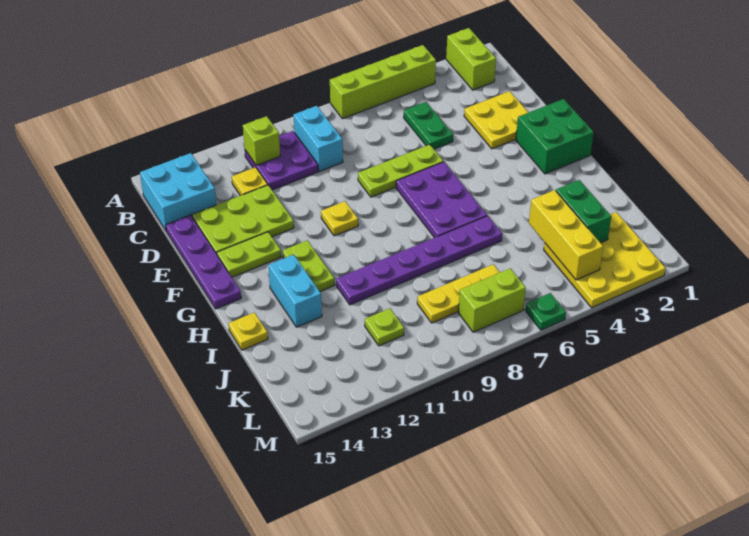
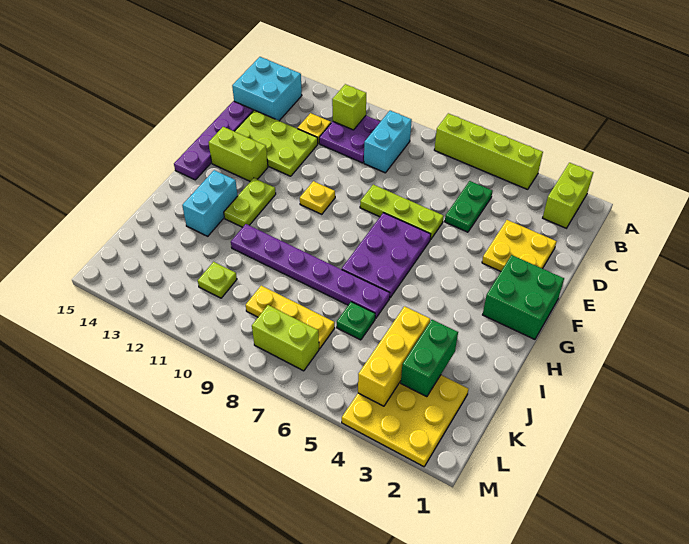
lime plate F13:F14 level 1 -> lime brick F13:F14 level 1
yellow plate I15 level 1 -> none
green plate M6 level 1 -> green plate J6 level 1

